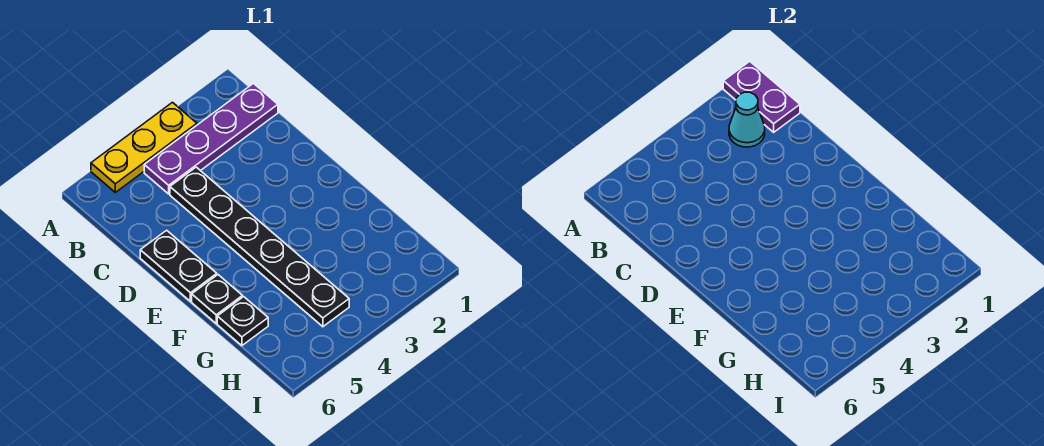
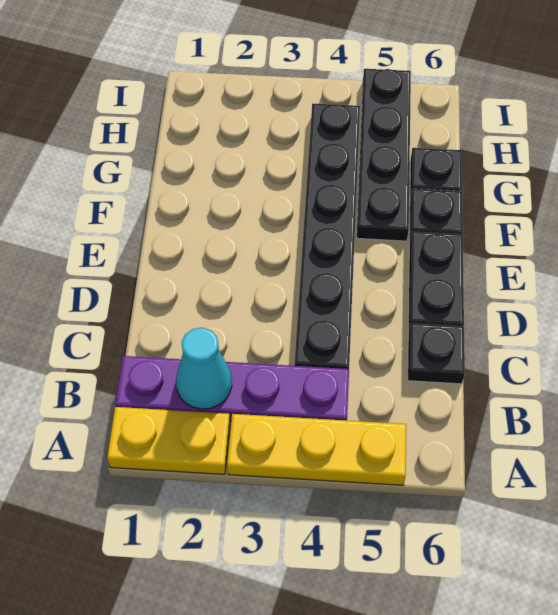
none -> yellow plate A1:A2 level 1
purple plate A1:B1 level 2 -> none
none -> black plate C6 level 1
none -> black plate F5:I5 level 1

